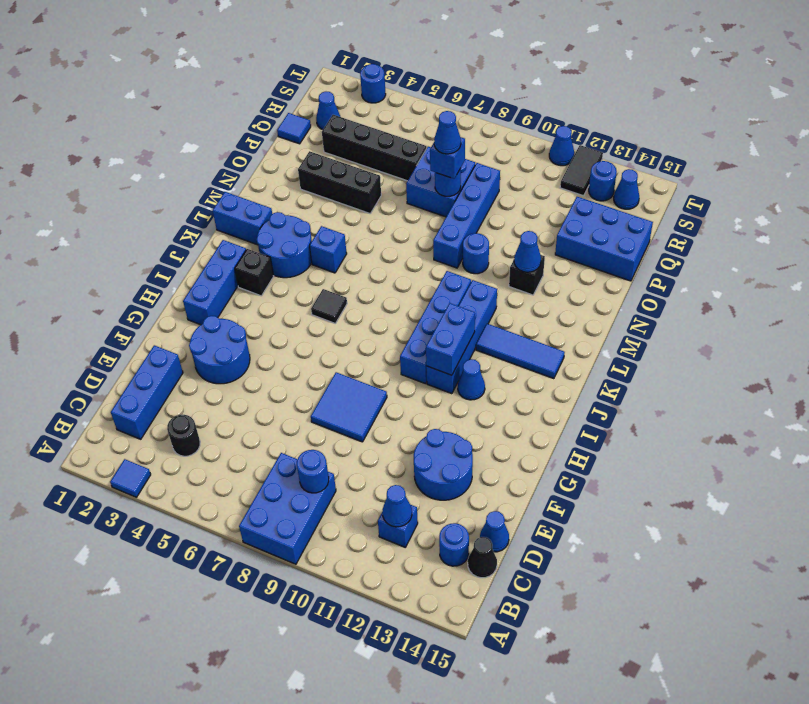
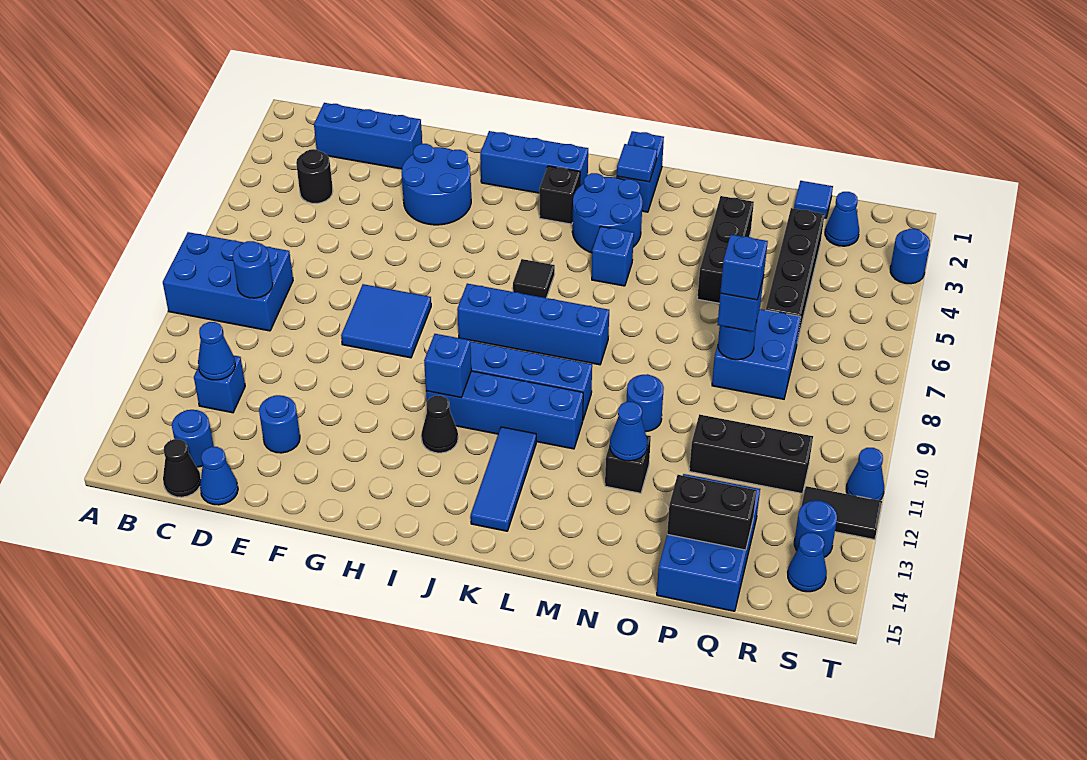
blue tile A3 level 1 -> blue tile L2 level 2
blue round brick E12:F13 level 1 -> blue round brick E13 level 1
blue brick I11:J11 level 2 -> blue brick I11 level 2
blue cone I12 level 1 -> black cone I12 level 1
blue brick N9:Q9 level 1 -> blue brick I8:L8 level 1
blue cone P8 level 4 -> blue brick P8 level 4
none -> black brick P11:R11 level 1
none -> black brick P14:Q14 level 2

